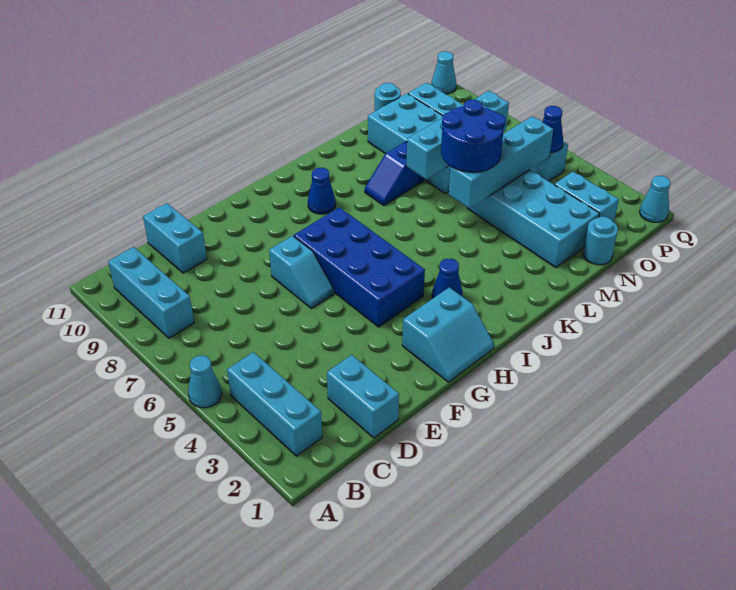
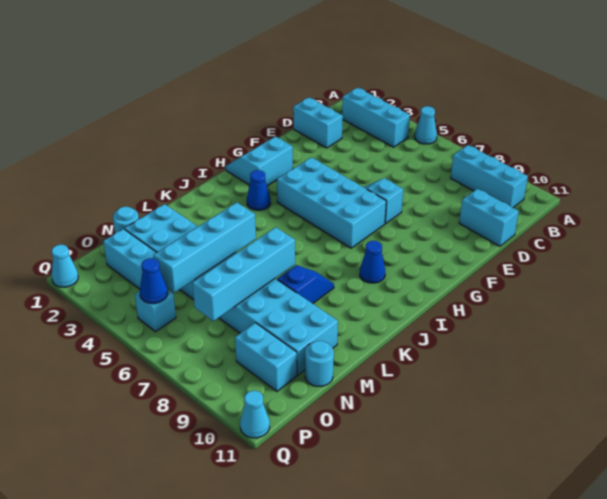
blue brick G4:H7 level 1 -> cyan brick G4:H7 level 1
blue round brick L5:M6 level 3 -> none

